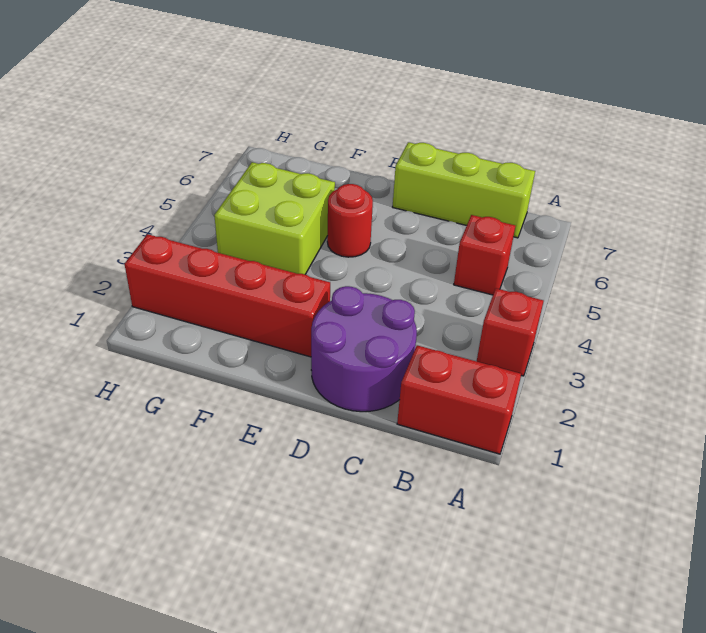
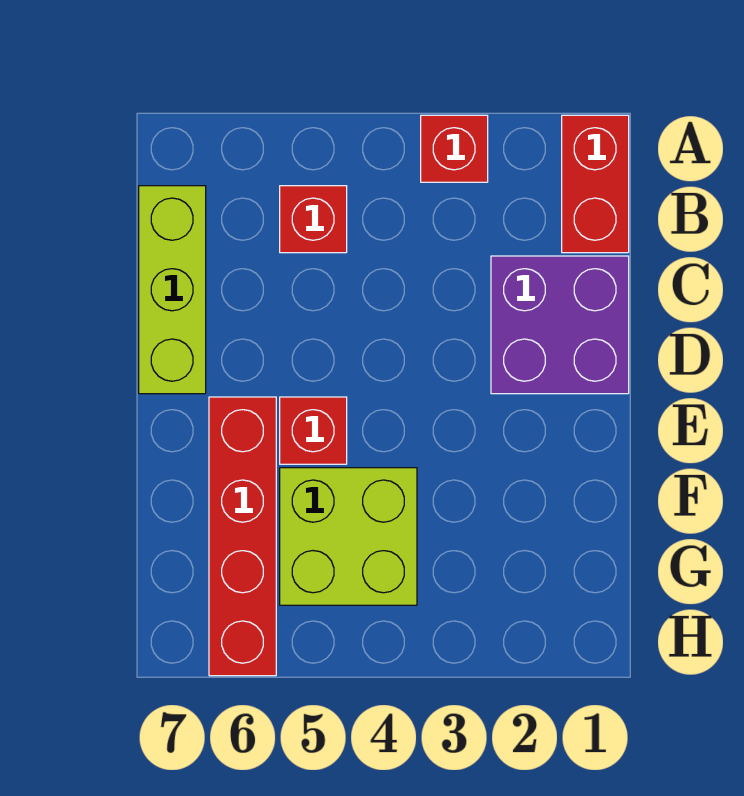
purple round brick C1:D2 level 1 -> purple brick C1:D2 level 1
red brick E2:H2 level 1 -> red brick E6:H6 level 1
red round brick E5 level 1 -> red brick E5 level 1

